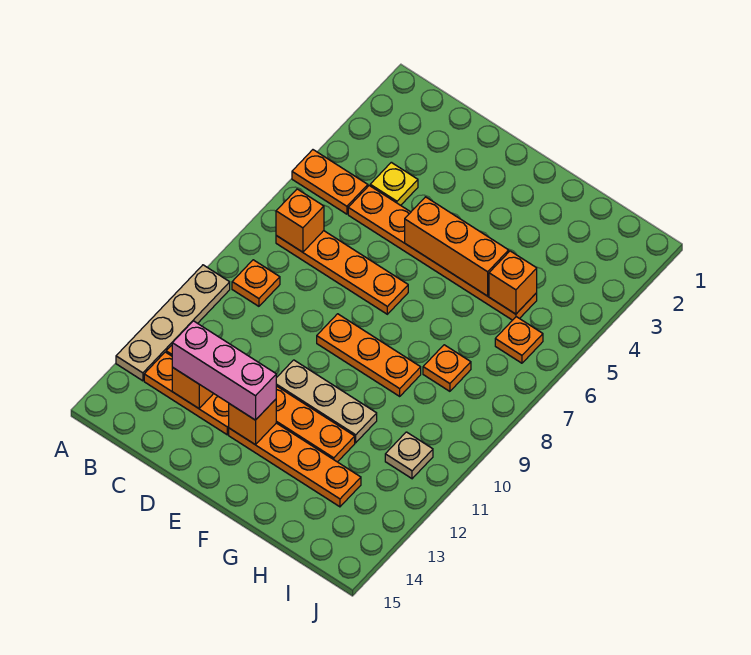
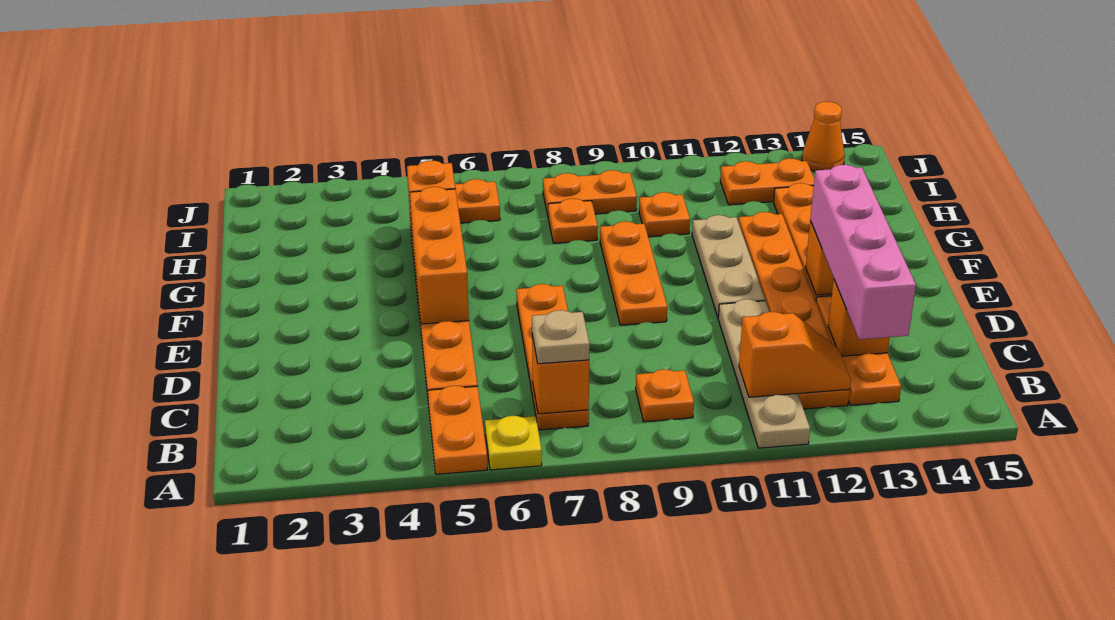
tan plate A10:A13 level 1 -> tan plate A11:D11 level 1
none -> orange slope B11:B12 level 2 top 11
yellow plate C4 level 1 -> yellow plate A6 level 1
pink brick C13:E13 level 3 -> pink brick B13:E13 level 3
none -> orange plate H10 level 1
none -> orange plate I8:I9 level 1
tan plate I11 level 1 -> tan plate B7 level 3
none -> orange plate I12:I13 level 1
none -> orange cone J14 level 1

